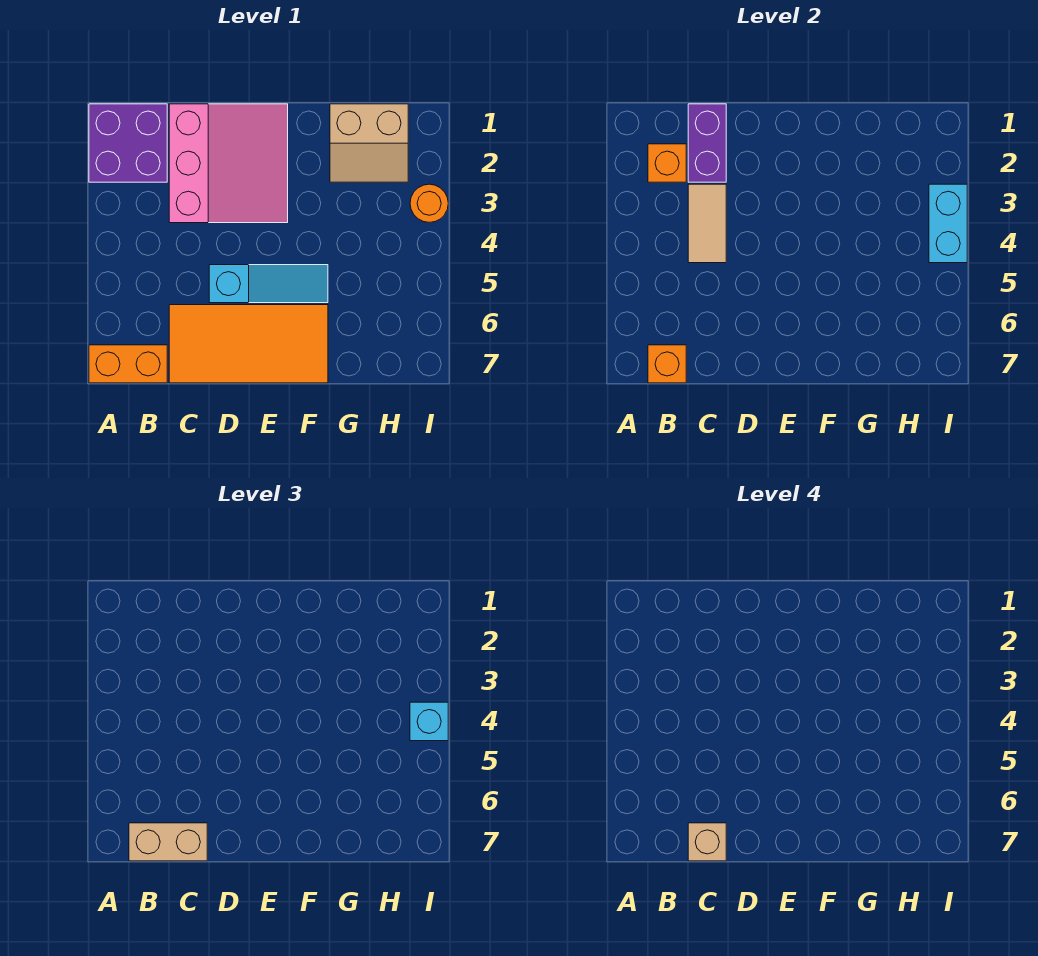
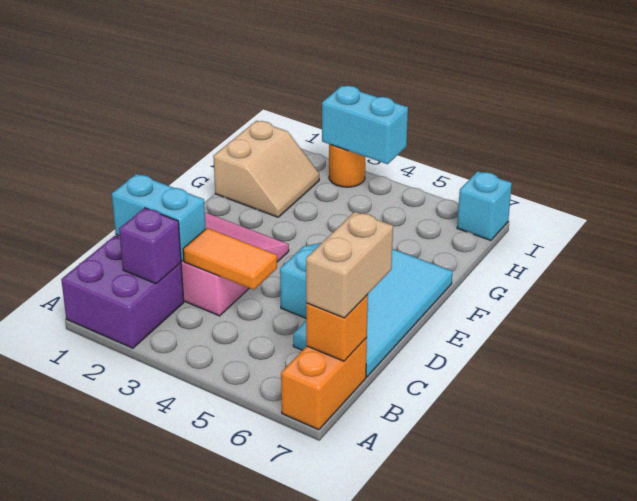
orange brick B2 level 2 -> purple brick B2 level 2
purple brick C1:C2 level 2 -> cyan brick C1:C2 level 2
tan tile C3:C4 level 2 -> orange tile C3:C4 level 2
orange tile C6:F7 level 1 -> cyan tile C6:F7 level 1
tan brick C7 level 4 -> none
cyan brick I4 level 3 -> cyan brick I7 level 1

